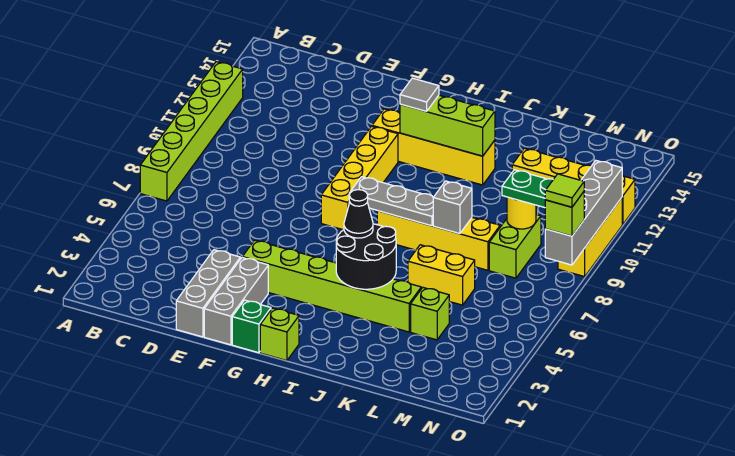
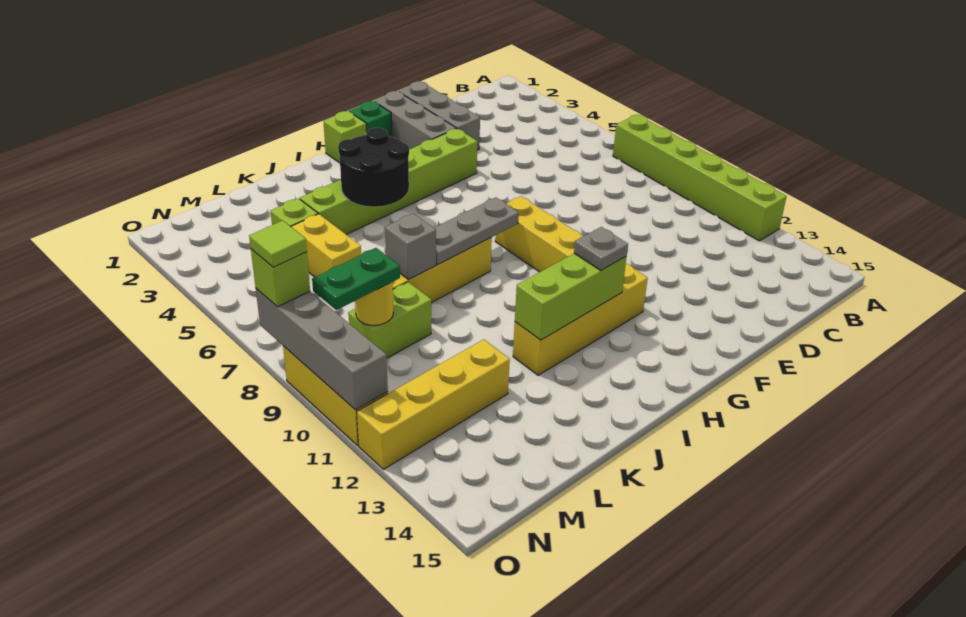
grey tile H12 level 3 -> grey plate H12 level 3
black cone I5 level 3 -> none
yellow brick K6:L6 level 1 -> yellow brick L5:L6 level 1
lime brick M8:M9 level 1 -> lime brick L9:M9 level 1

